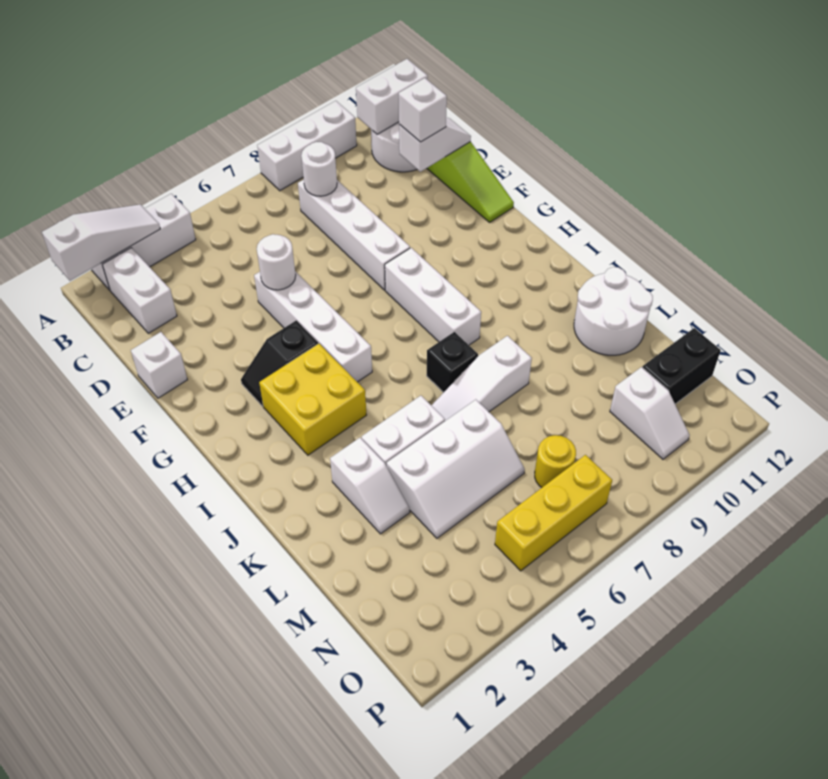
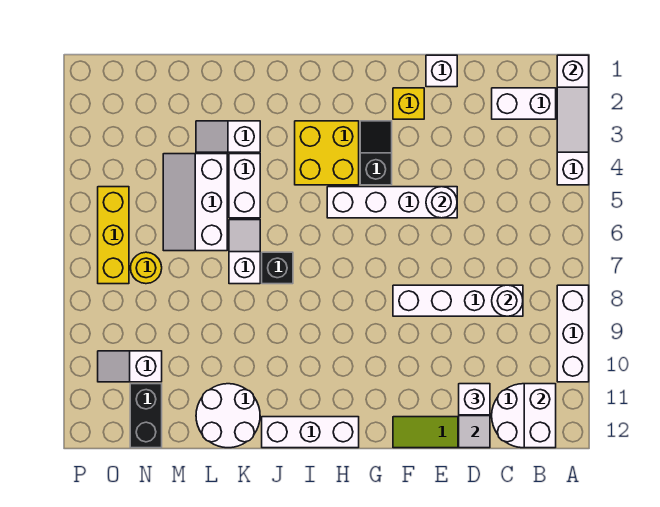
none -> yellow brick F2 level 1
white brick G8:I8 level 1 -> white brick H12:J12 level 1
white slope K6:K8 level 1 top 8 -> white slope K6:K7 level 1 top 7

